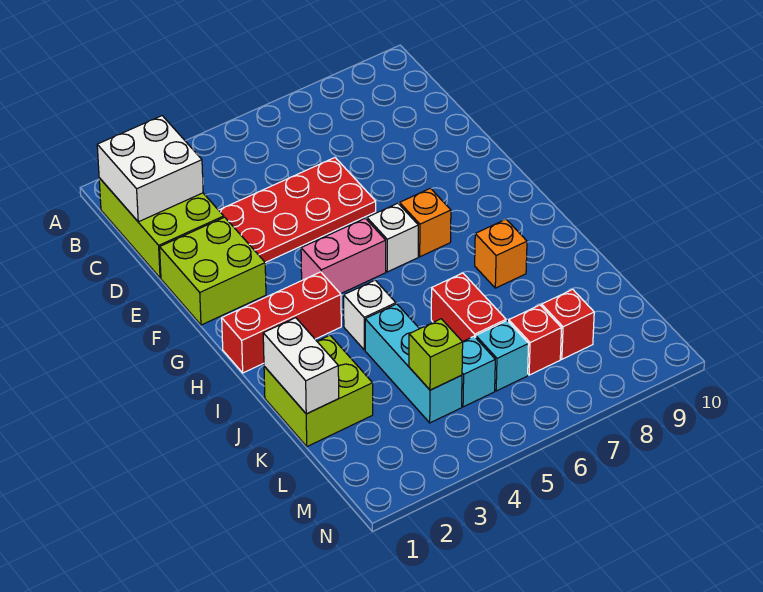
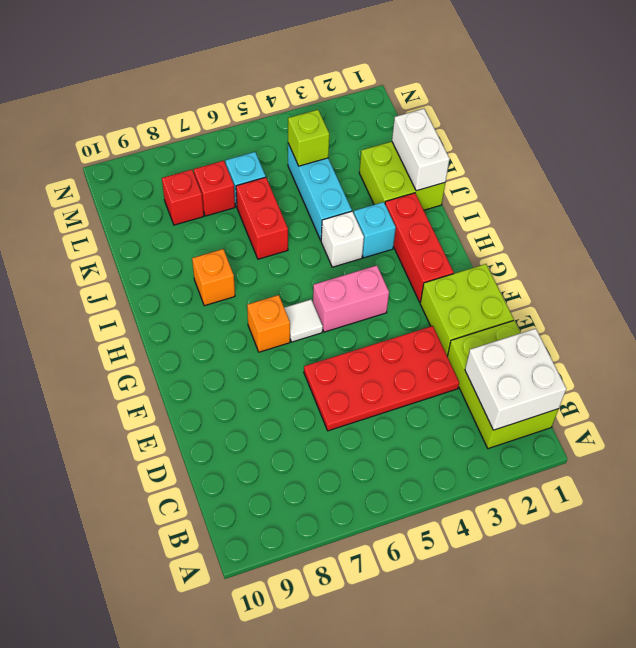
white brick G6 level 1 -> white tile G6 level 1
red brick H1:H3 level 1 -> red brick G2:I2 level 1
cyan brick L5 level 1 -> cyan brick I3 level 1

